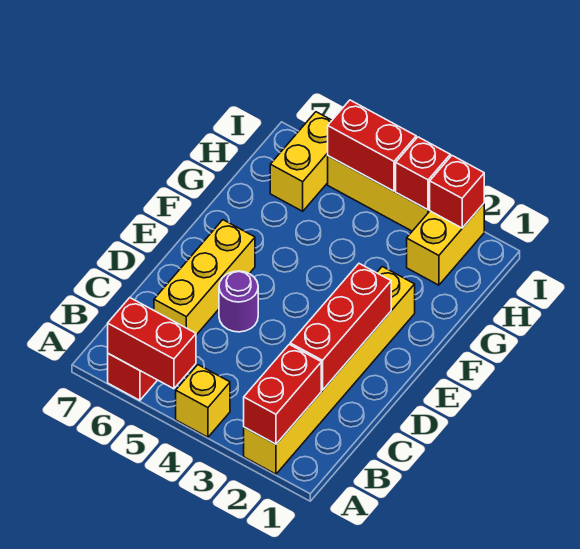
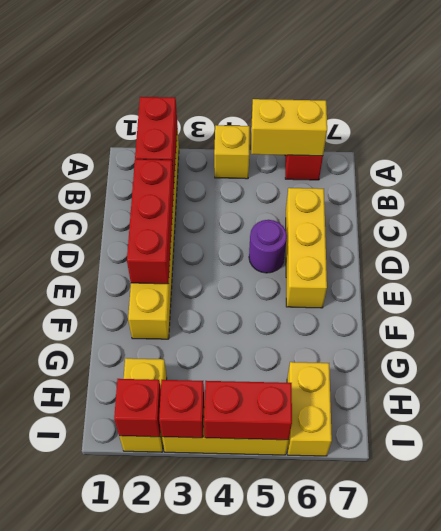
red brick A5:A6 level 2 -> yellow brick A5:A6 level 2

